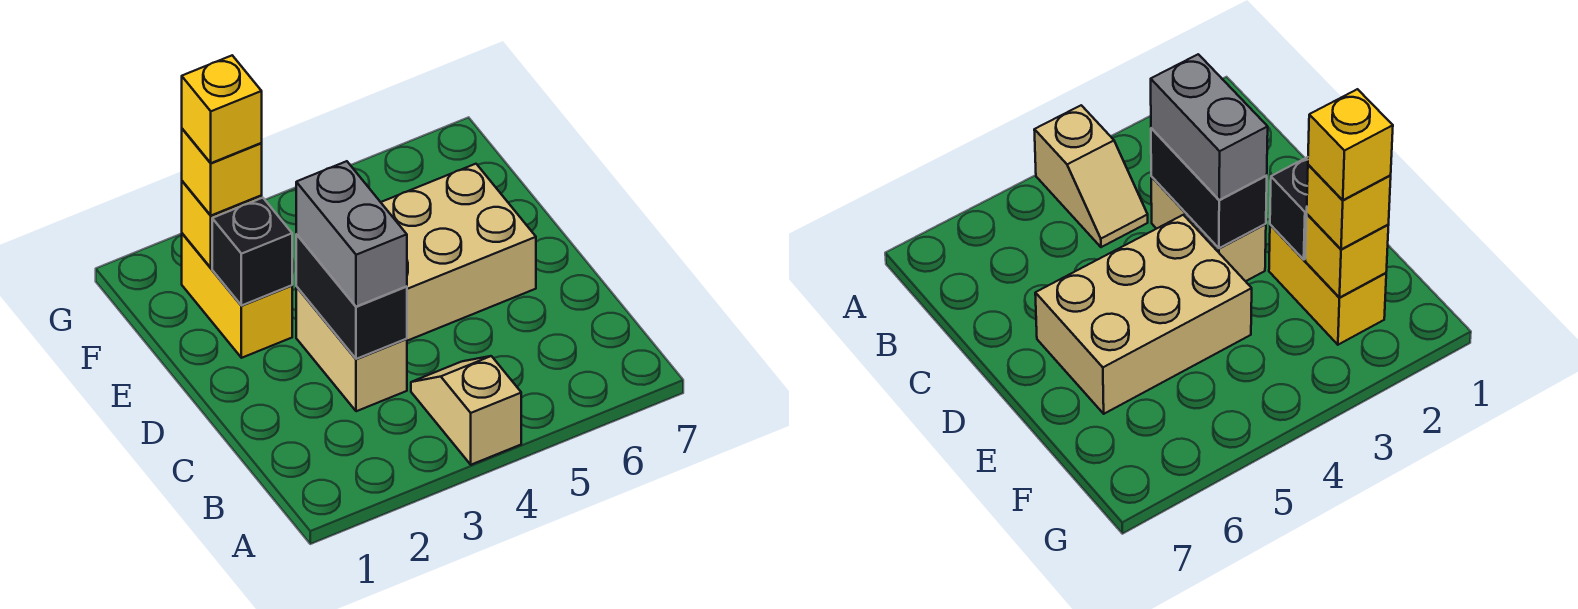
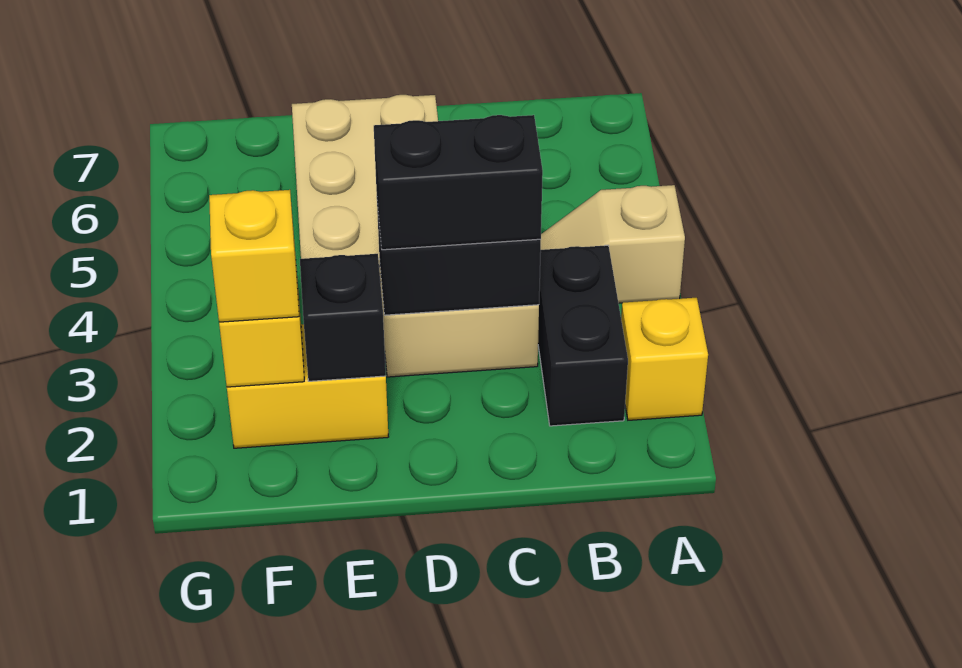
none -> black brick B2:B3 level 1
grey brick C3:D3 level 3 -> black brick C3:D3 level 3
yellow brick F2 level 4 -> yellow brick A2 level 1

